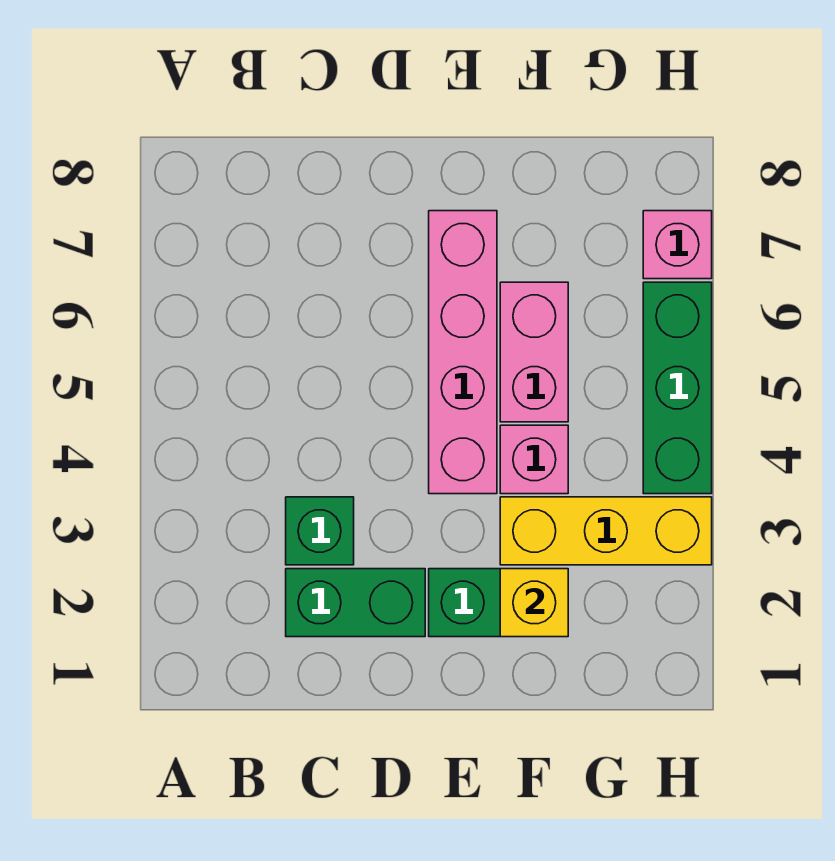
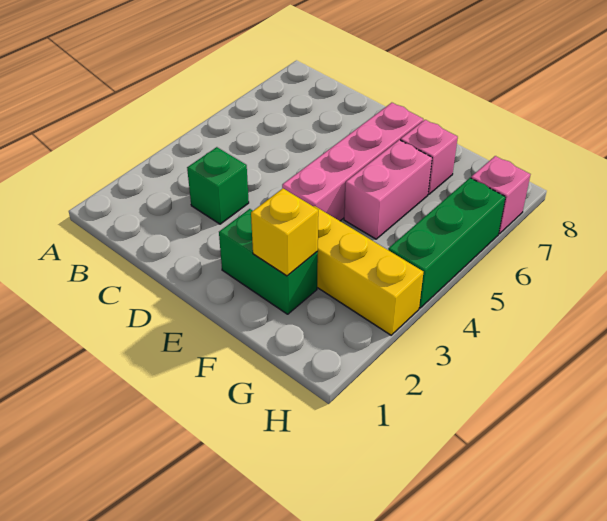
green brick C2:D2 level 1 -> none
pink brick F4 level 1 -> pink brick F7 level 1

